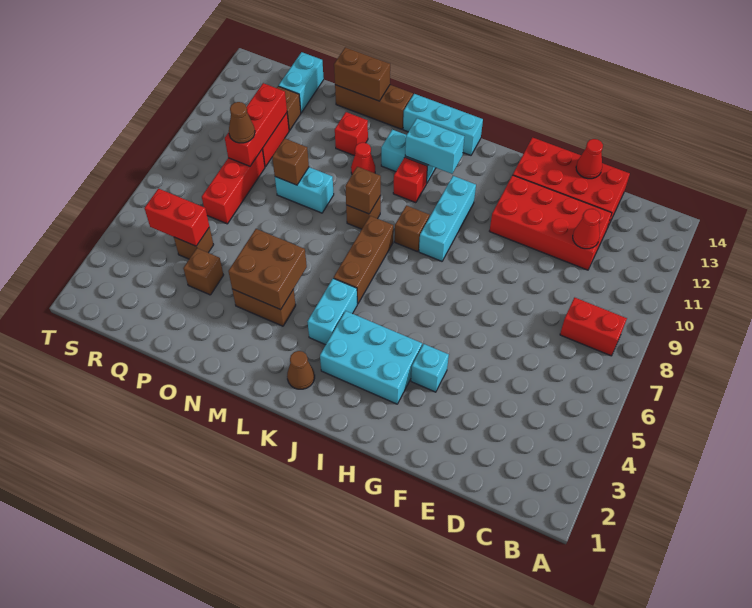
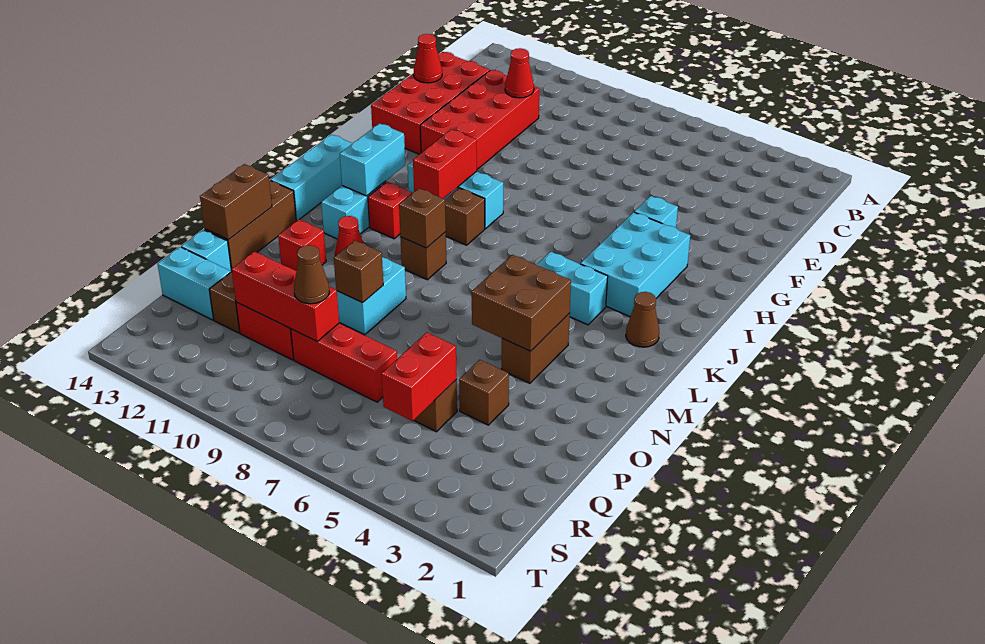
red brick B8:C8 level 1 -> red brick I10:J10 level 2
brown brick K6:K8 level 1 -> none
none -> cyan brick P14 level 1

